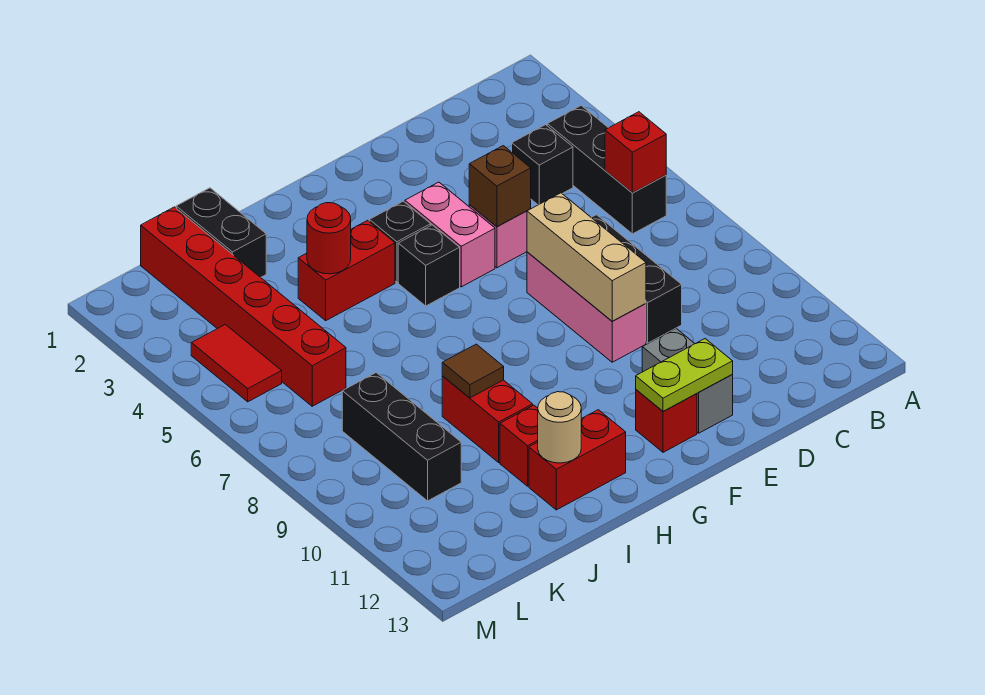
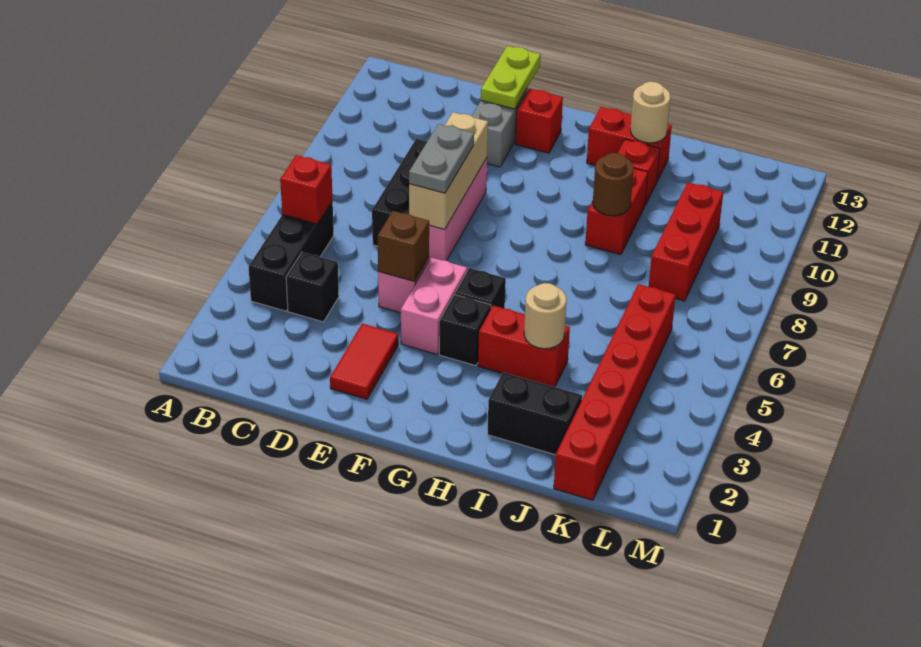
none -> grey plate E7:E8 level 3
lime plate E12:F12 level 2 -> lime plate E12:E13 level 2
red round brick I4 level 2 -> tan round brick I4 level 2
brown tile I9 level 2 -> brown round brick I9 level 2
black brick J1:J2 level 1 -> black brick I2:J2 level 1
black brick K8:K10 level 1 -> red brick K8:K10 level 1
red tile L4:L5 level 1 -> red tile E2:E3 level 1

